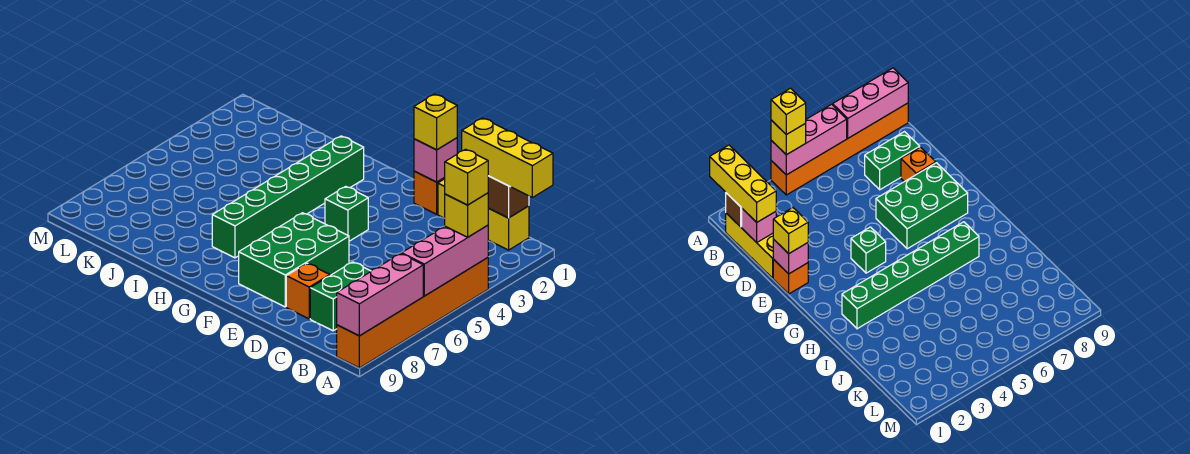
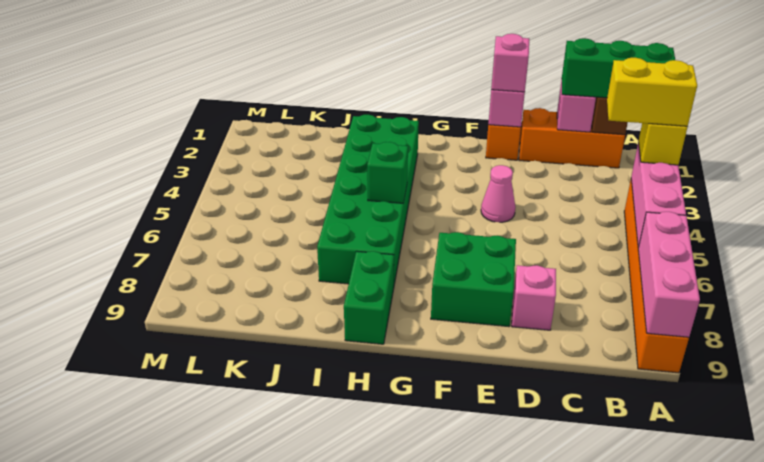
yellow brick A1:C1 level 3 -> green brick A1:C1 level 3
yellow brick A4 level 4 -> yellow brick A4:B4 level 4
yellow brick B1:D1 level 1 -> orange brick B1:D1 level 1
green brick C7:C8 level 1 -> green brick H8:H9 level 1
orange brick D8 level 1 -> pink brick D8 level 1
yellow brick E1 level 3 -> pink brick E1 level 3
none -> pink cone E4 level 1
green brick E6:F8 level 1 -> green brick E7:F8 level 1
green brick F4 level 1 -> green brick H5 level 2
green brick H2:H7 level 1 -> green brick H2:I7 level 1

